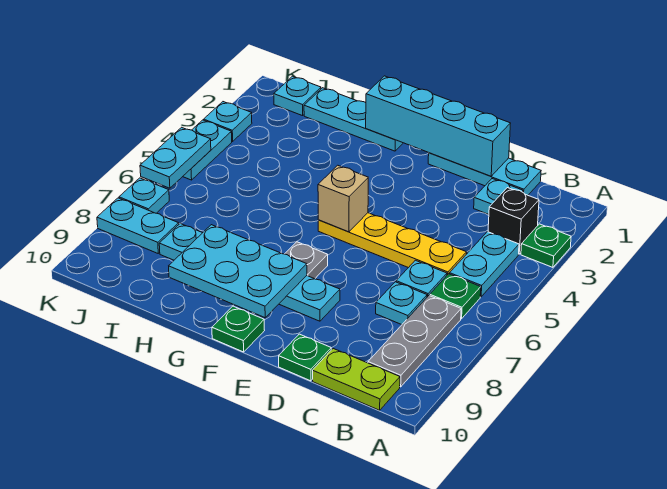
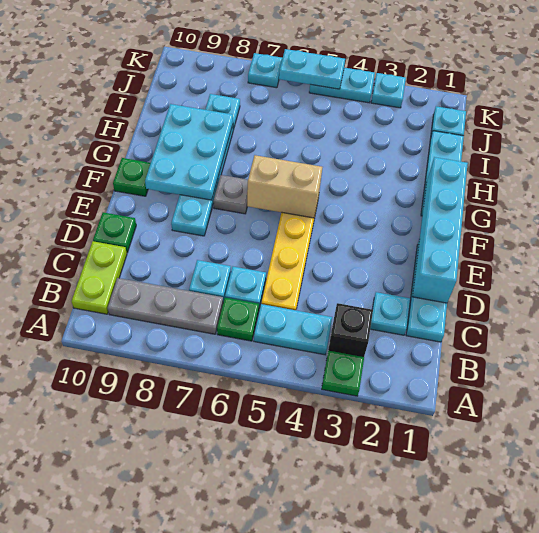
tan brick F5 level 2 -> tan brick F5:F6 level 2
cyan plate J8:K8 level 1 -> none

